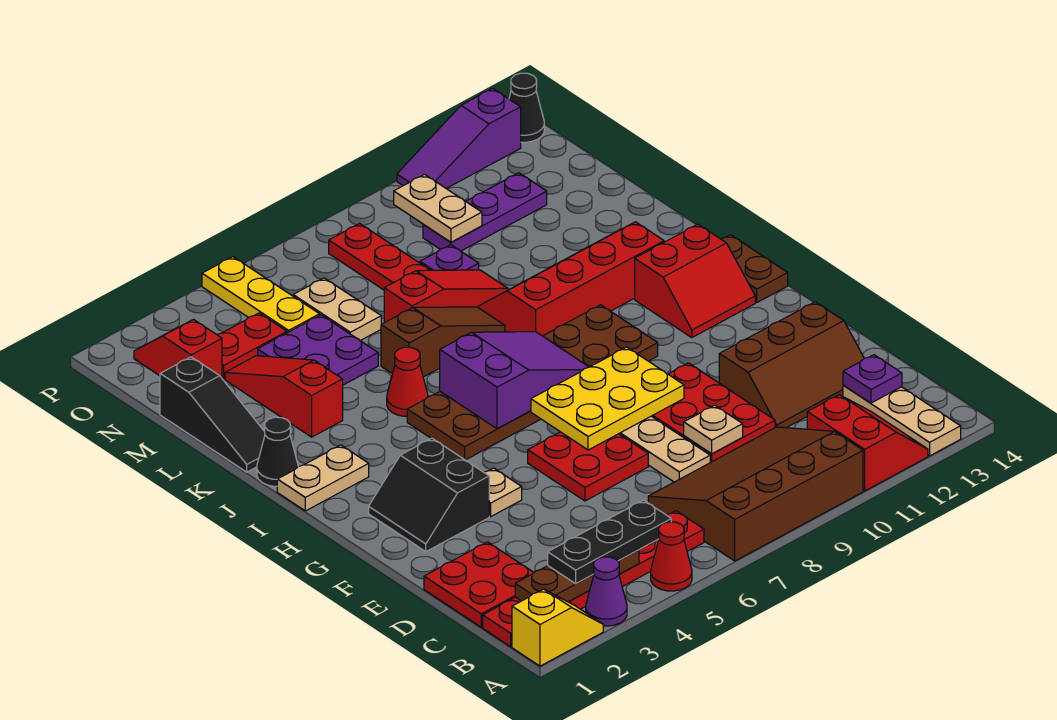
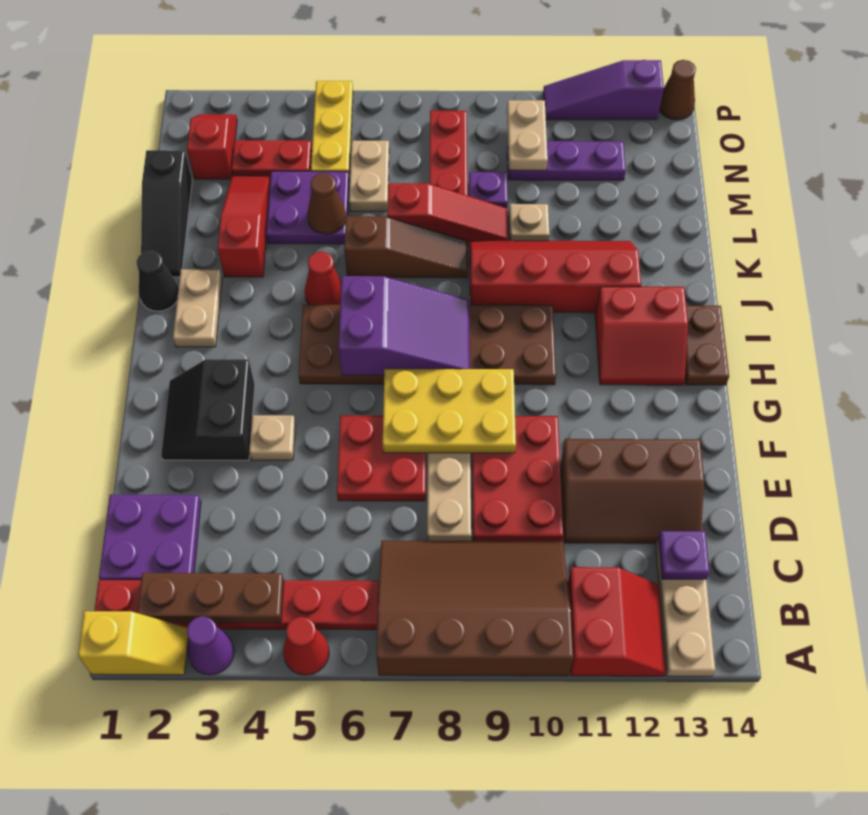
black plate B3:B5 level 3 -> none
red plate C1:D2 level 1 -> purple plate C1:D2 level 1
tan plate D9 level 2 -> tan plate L10 level 1
tan plate I1:I2 level 1 -> tan plate I2:J2 level 1
none -> brown cone L5 level 2
black cone P14 level 1 -> brown cone P14 level 1

